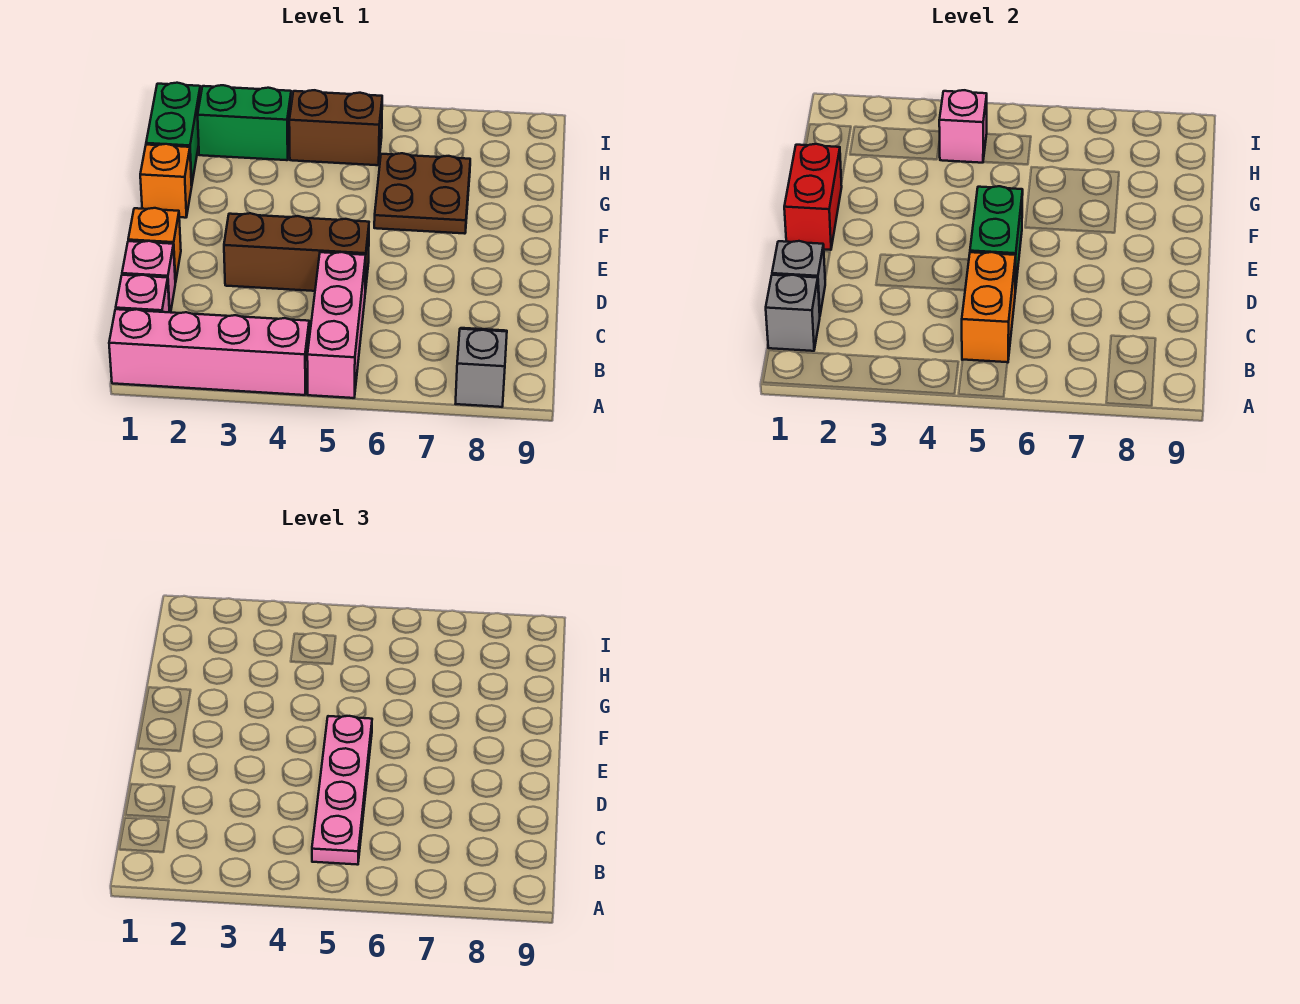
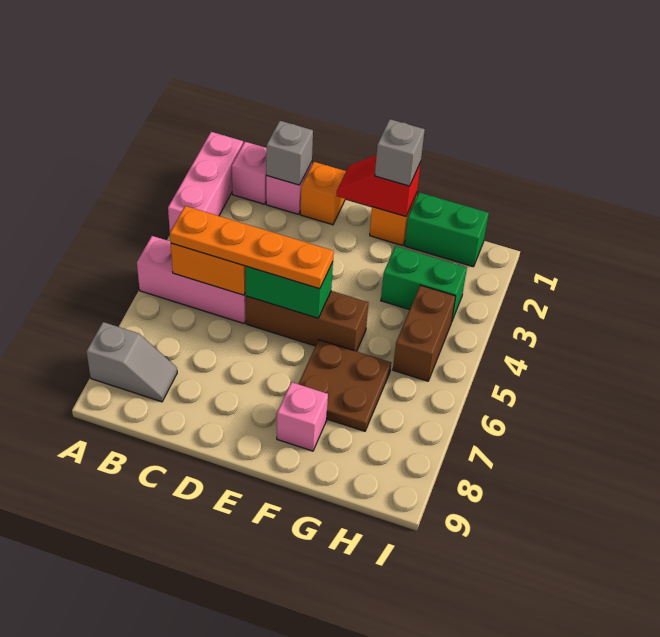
pink brick A1:A4 level 1 -> pink brick A1:A3 level 1
grey brick B1 level 2 -> grey brick F1 level 3
pink plate B5:E5 level 3 -> orange plate B5:E5 level 3
brown brick D3:D5 level 1 -> brown brick D5:F5 level 1
red brick E1:F1 level 2 -> red slope E1:F1 level 2 top F
green brick H2:H3 level 1 -> green brick G3:H3 level 1
pink brick H4 level 2 -> pink brick F8 level 1

